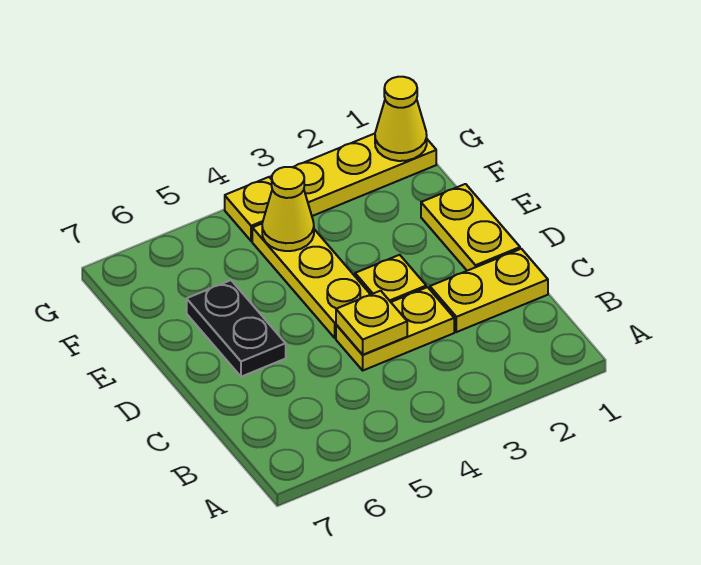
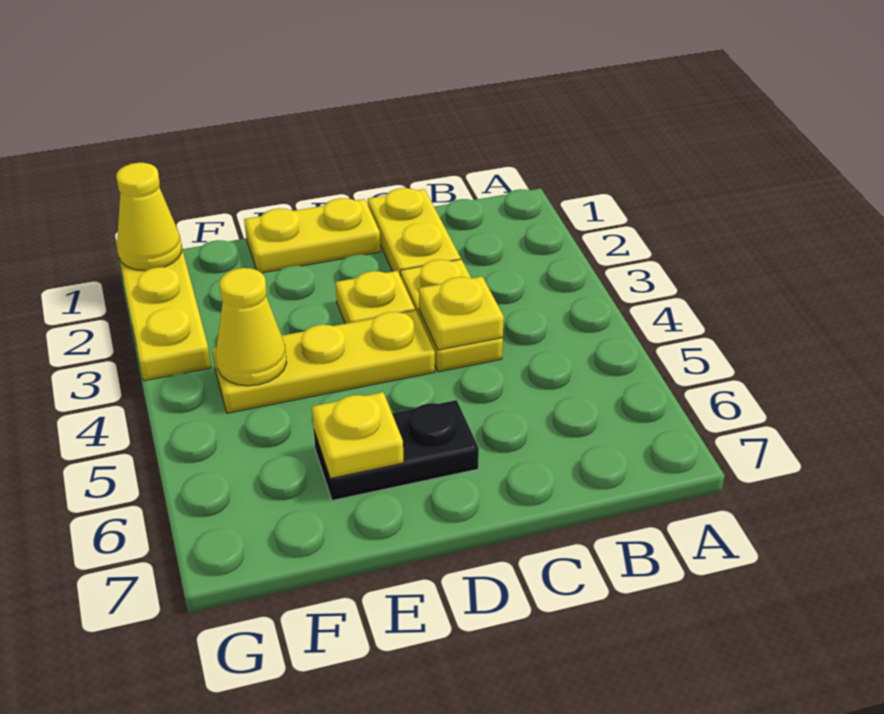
yellow plate G4 level 1 -> yellow plate E6 level 2

